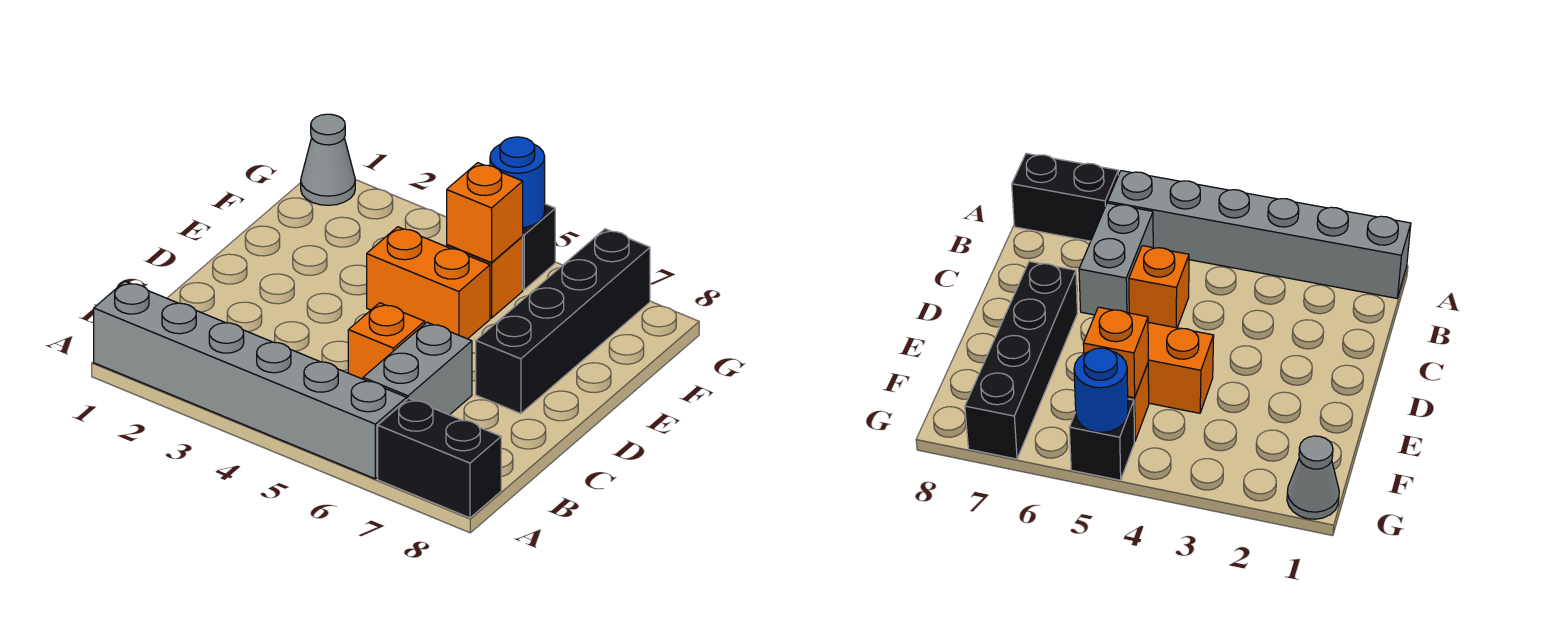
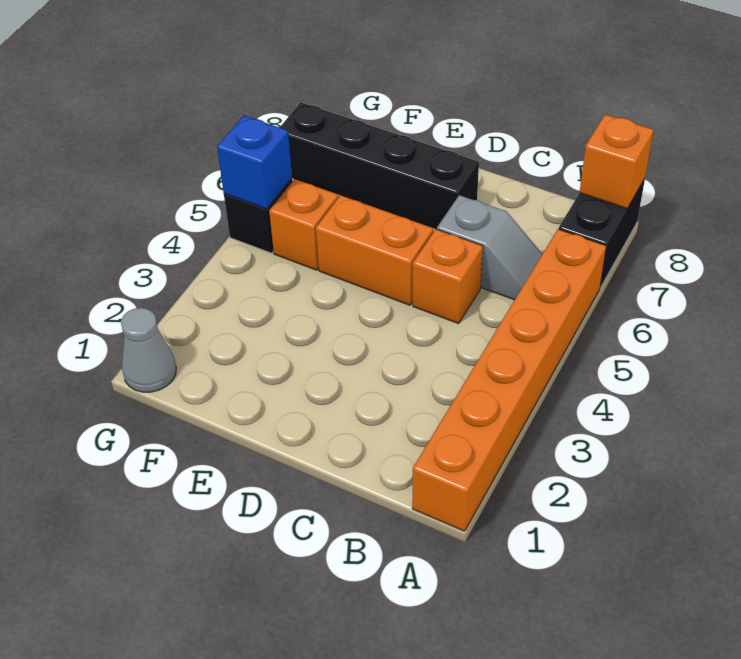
grey brick A1:A6 level 1 -> orange brick A1:A6 level 1
grey brick B6:C6 level 1 -> grey slope B6:C6 level 1 top C
orange brick E4:E5 level 1 -> orange brick D5:E5 level 1
orange brick F5 level 2 -> orange brick A8 level 2
blue round brick G5 level 2 -> blue brick G5 level 2

